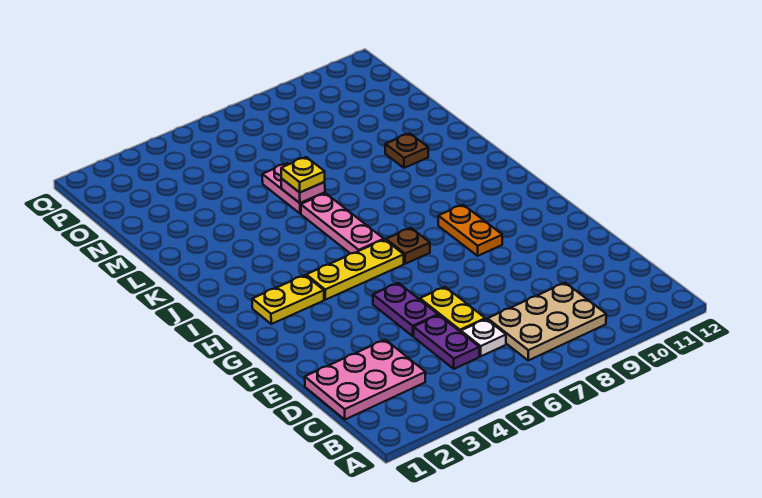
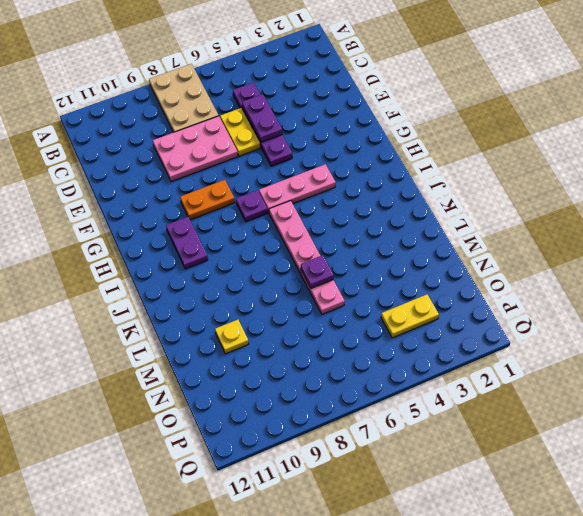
tan plate B7:C9 level 1 -> tan plate A7:C8 level 1
pink plate C1:D3 level 1 -> pink plate D7:E9 level 1
white plate C6 level 1 -> none
none -> purple plate D5:E5 level 2
orange plate G9:H9 level 1 -> orange plate G8:G9 level 1
yellow plate H2:H3 level 1 -> yellow plate O3:O4 level 1
yellow plate H4:H6 level 1 -> pink plate H4:H6 level 1
brown plate H7 level 1 -> purple plate H7 level 1
none -> purple plate H10:I10 level 1
pink plate L6 level 2 -> purple plate L6 level 2
yellow plate L6 level 3 -> yellow plate M10 level 1
brown plate L10 level 1 -> none

